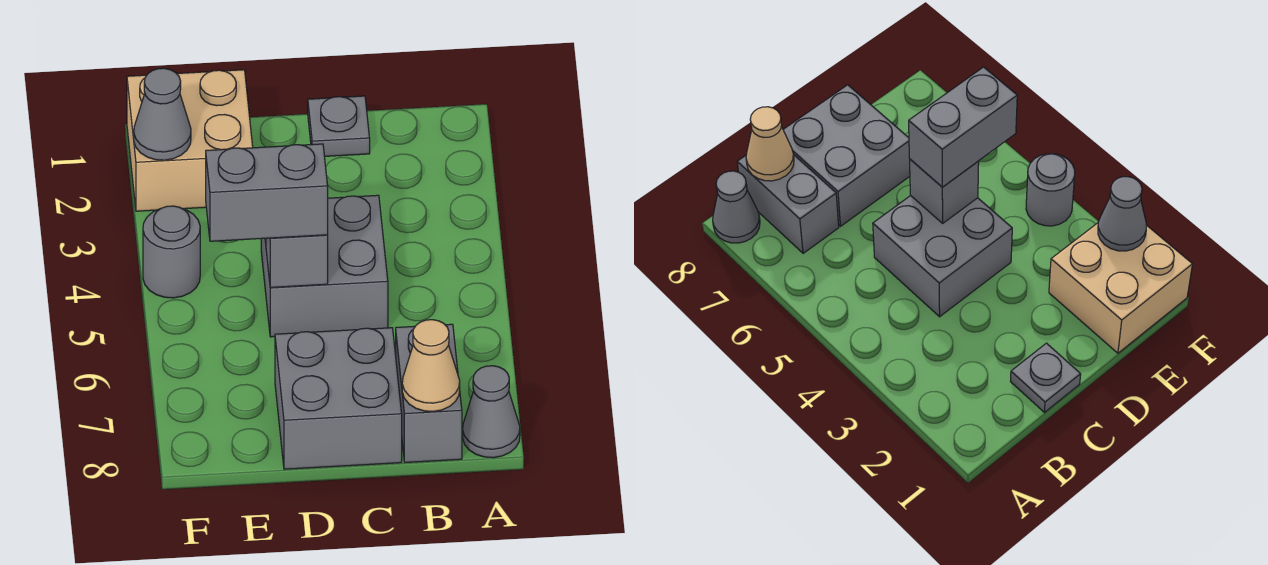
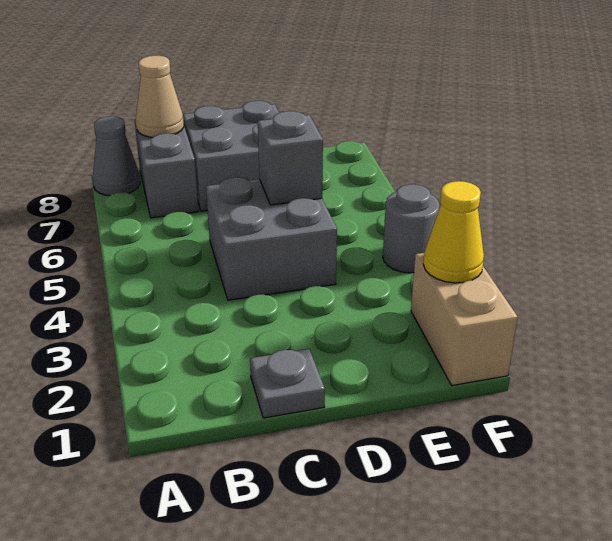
grey brick D5:E5 level 3 -> none
tan brick E1:F2 level 1 -> tan brick F1:F2 level 1
grey cone F2 level 2 -> yellow cone F2 level 2

